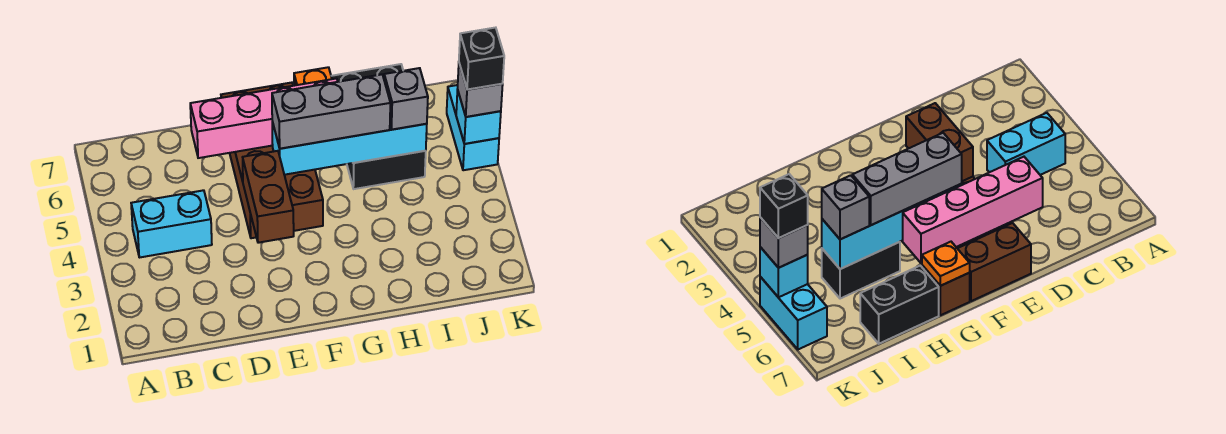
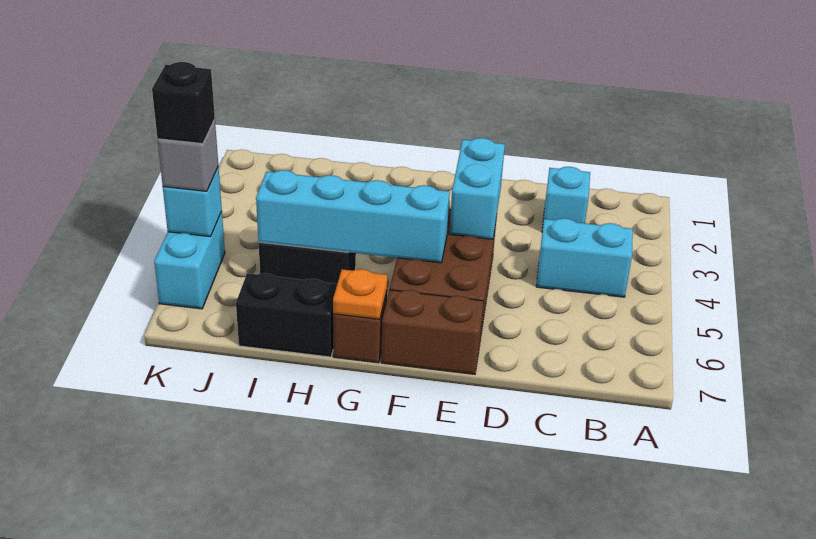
none -> cyan brick C2 level 1
pink brick D6:G6 level 2 -> none
brown brick E3:E4 level 2 -> cyan brick E3:E4 level 2
grey brick F5:H5 level 3 -> none
grey brick I5 level 3 -> none

